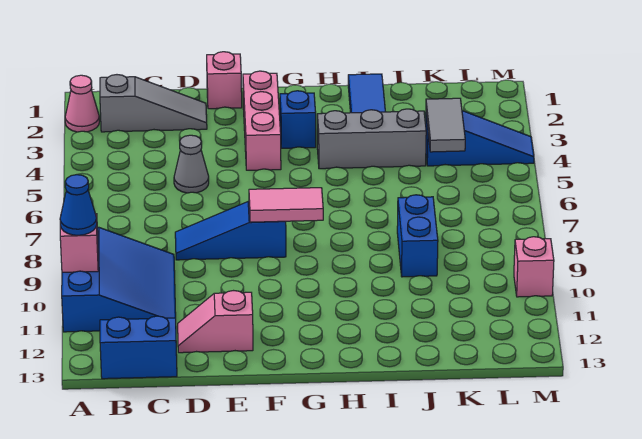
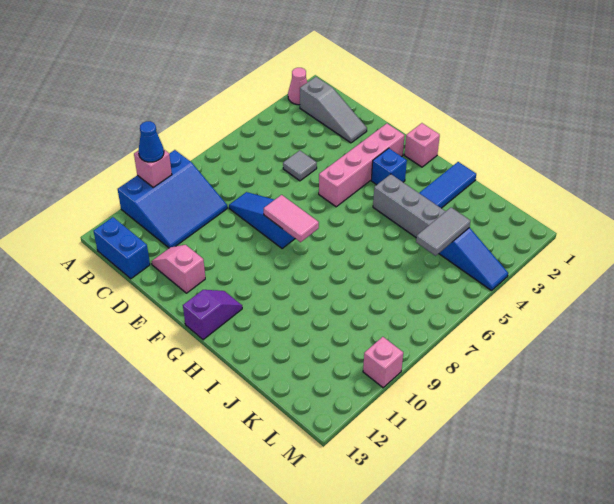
grey cone D5 level 1 -> grey tile D5 level 1
pink brick E1 level 1 -> pink brick G1 level 1
pink brick F2:F4 level 1 -> pink brick F2:F5 level 1
none -> purple slope G12:G13 level 1 top 13
blue brick J8:J9 level 1 -> none

